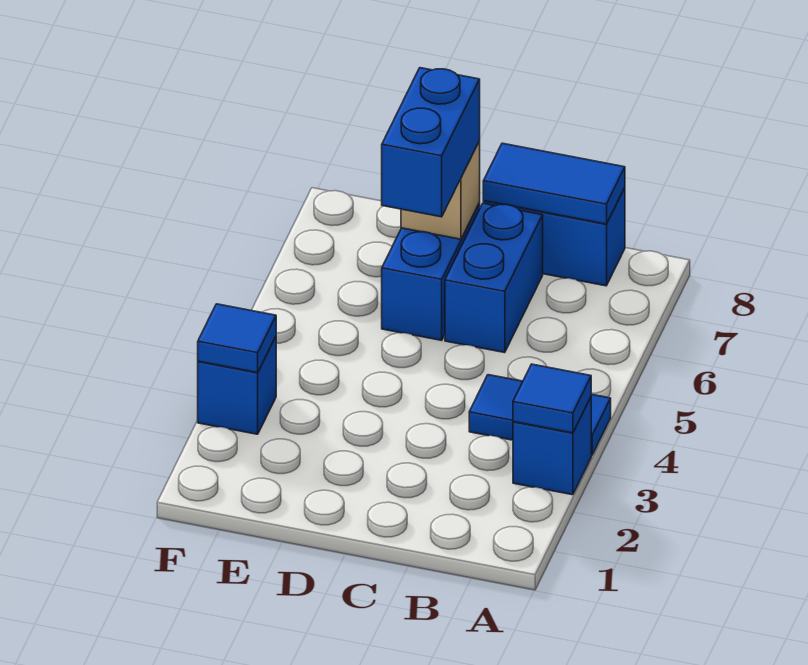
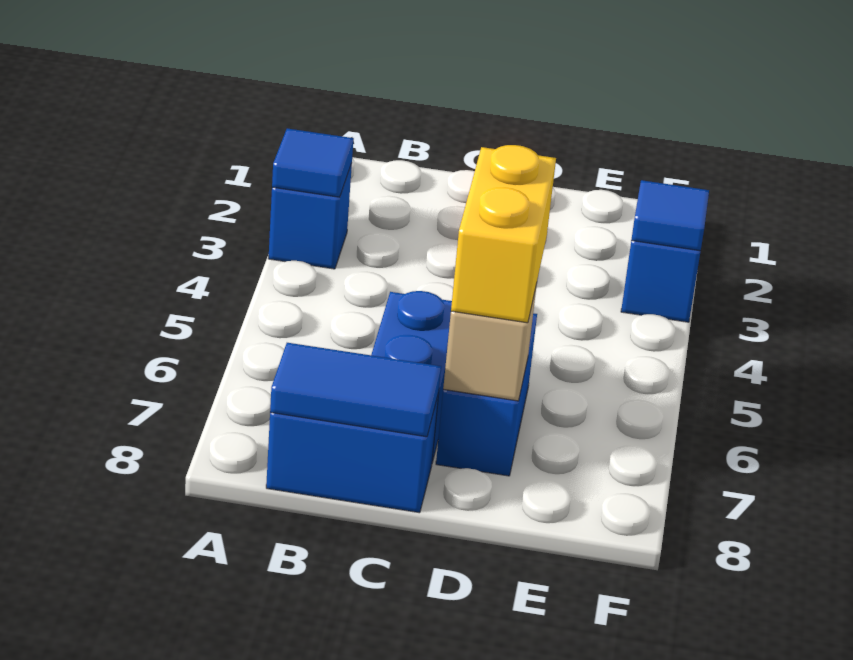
blue tile A4:B4 level 1 -> none
blue brick D6:D7 level 3 -> yellow brick D6:D7 level 3

